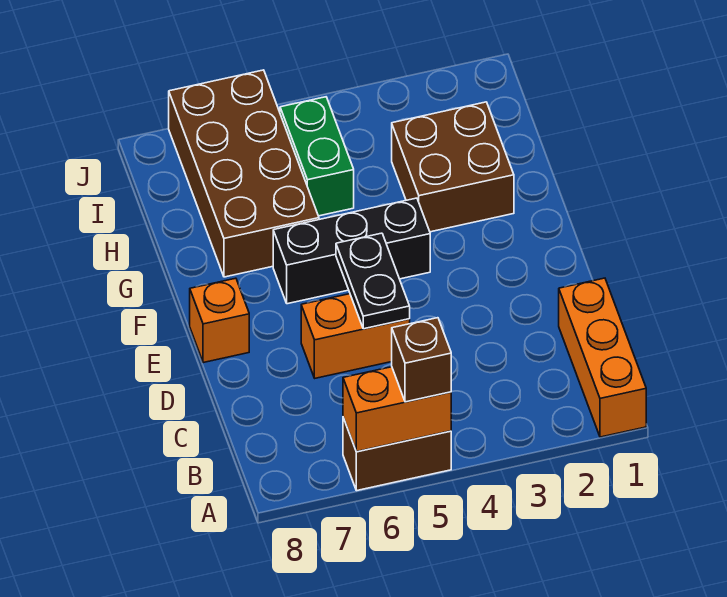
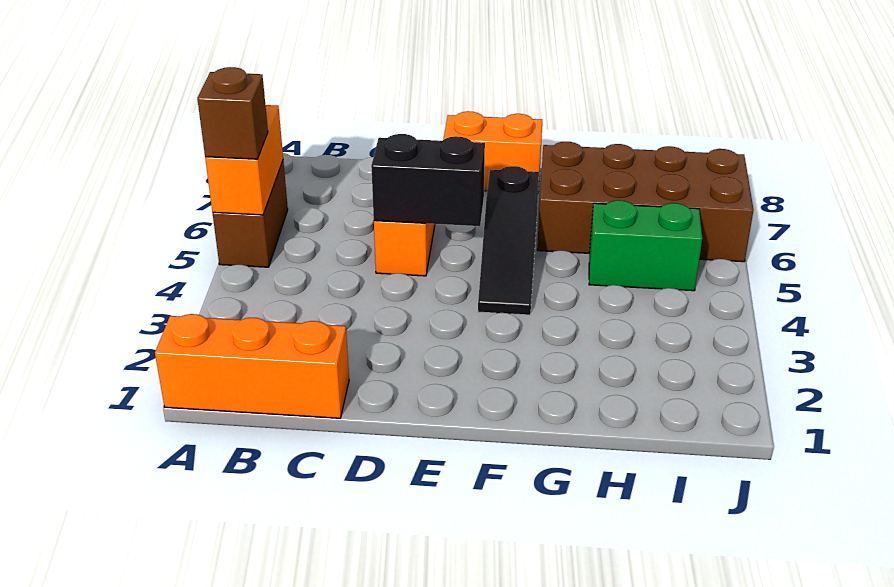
black plate D5:E5 level 2 -> black brick D5:E5 level 2
orange brick E8 level 1 -> orange brick E8:F8 level 1
black brick F4:F6 level 1 -> black slope F4:F6 level 1 top 6
brown brick G2:H3 level 1 -> none

